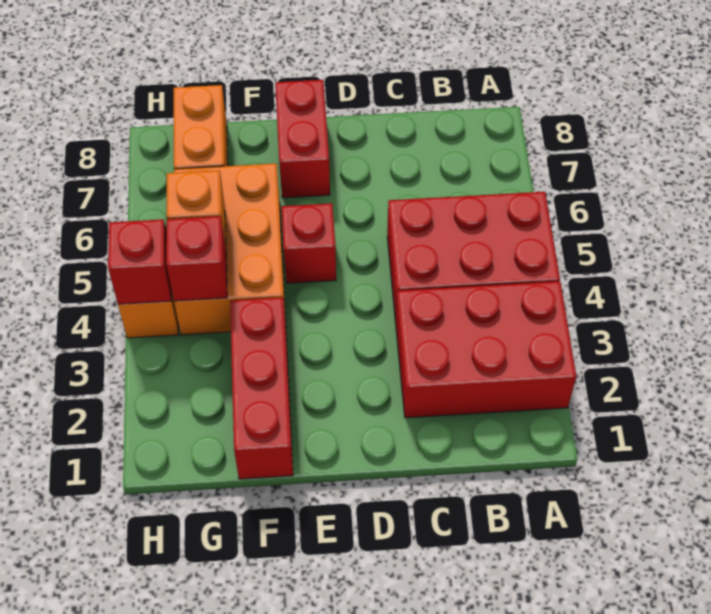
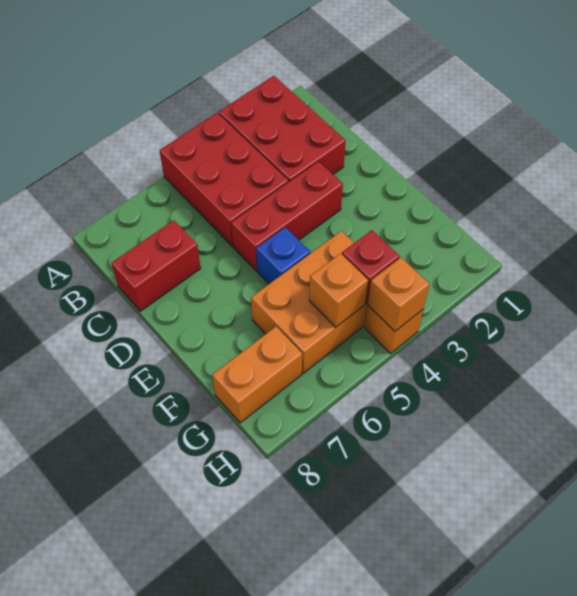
red brick E5 level 1 -> blue brick E5 level 1
red brick E7:E8 level 1 -> red brick C7:C8 level 1
red brick F1:F3 level 1 -> red brick D3:D5 level 1
red brick H4 level 2 -> orange brick H4 level 2

